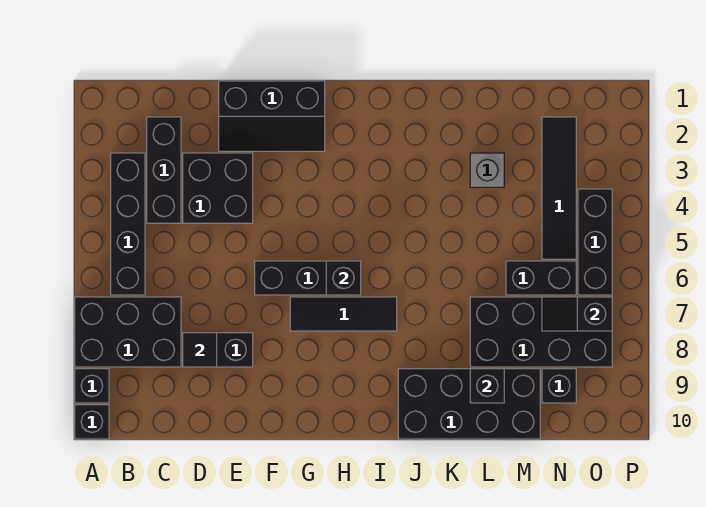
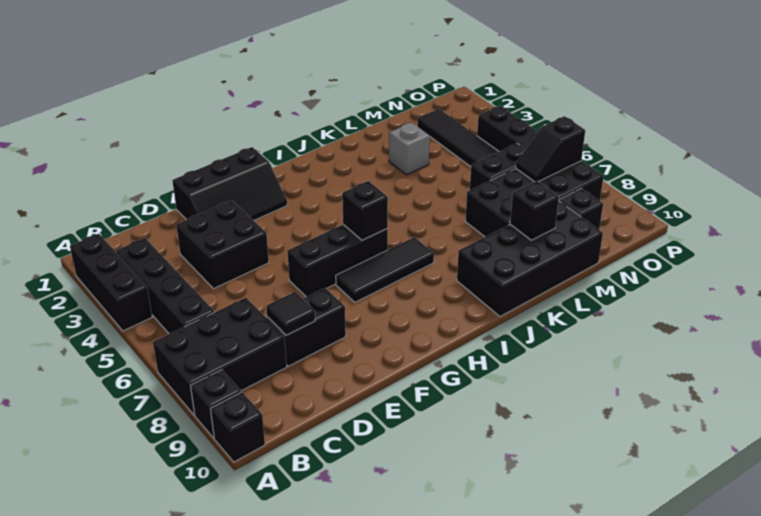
black brick C2:C4 level 1 -> black brick A2:A4 level 1

